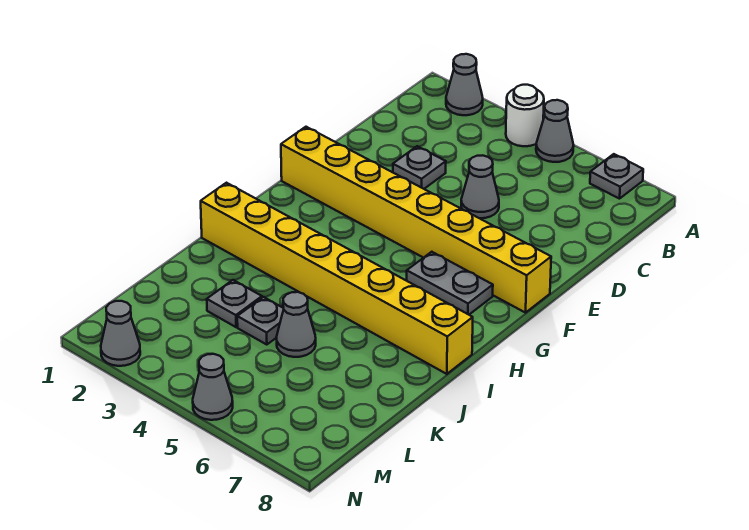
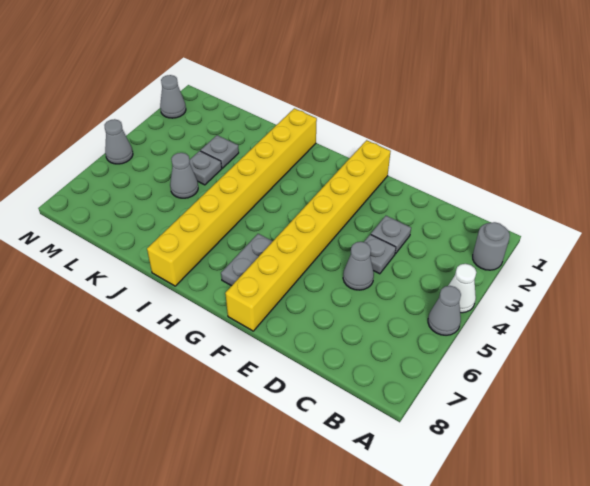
grey cone A2 level 1 -> grey round brick A2 level 1
white round brick A4 level 1 -> white cone A4 level 1
grey plate A7 level 1 -> grey plate D4 level 1

